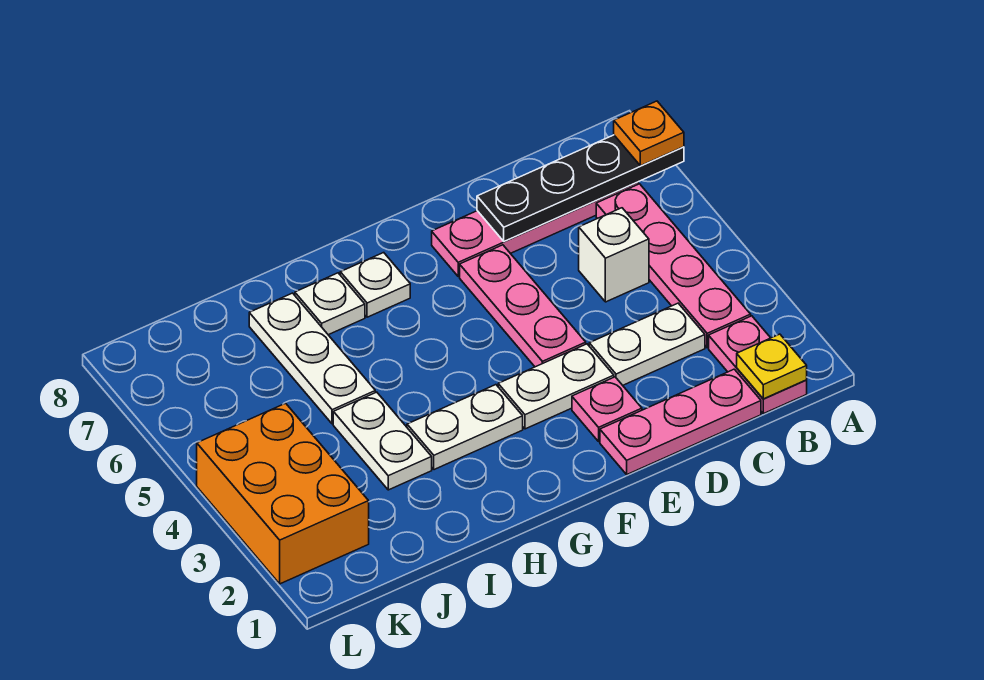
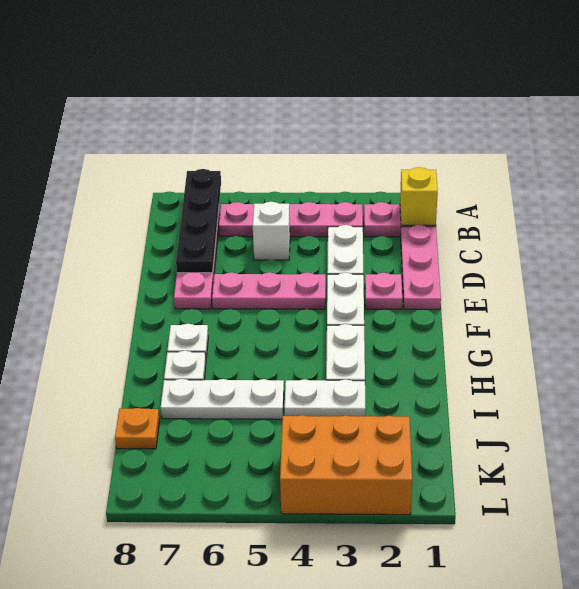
orange plate A7 level 3 -> orange plate J8 level 1
yellow plate B1 level 2 -> yellow brick B1 level 2

